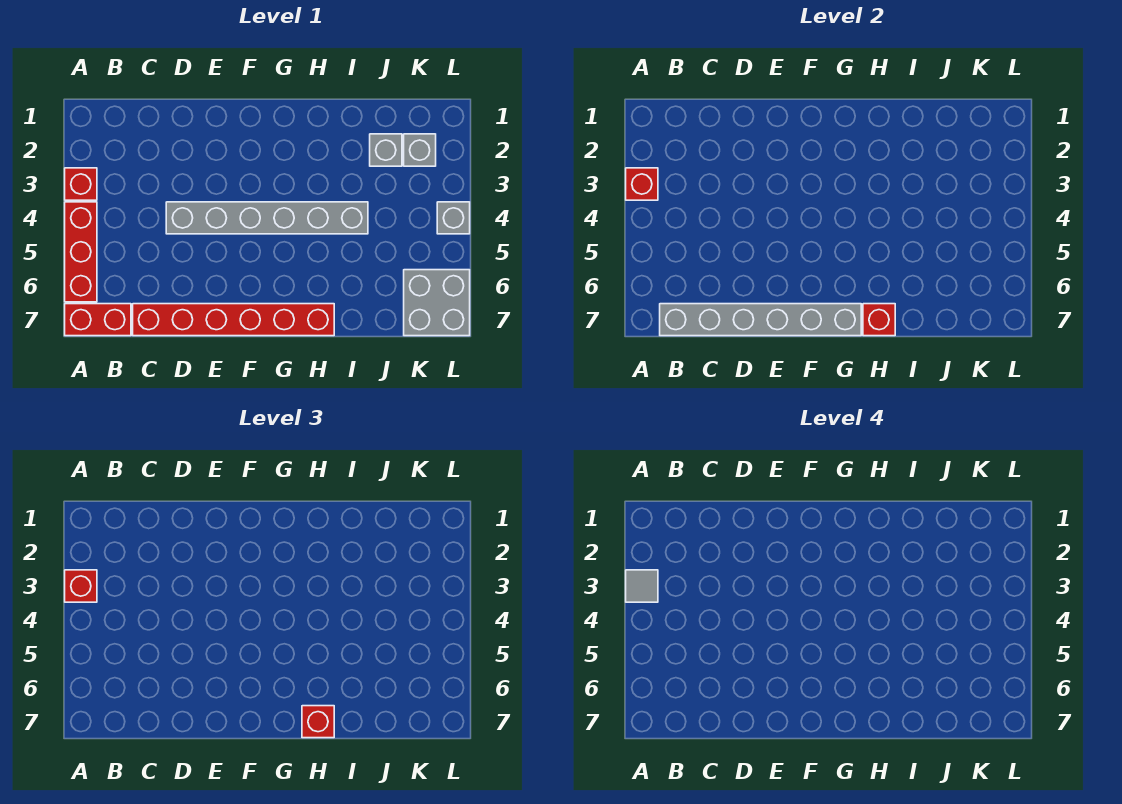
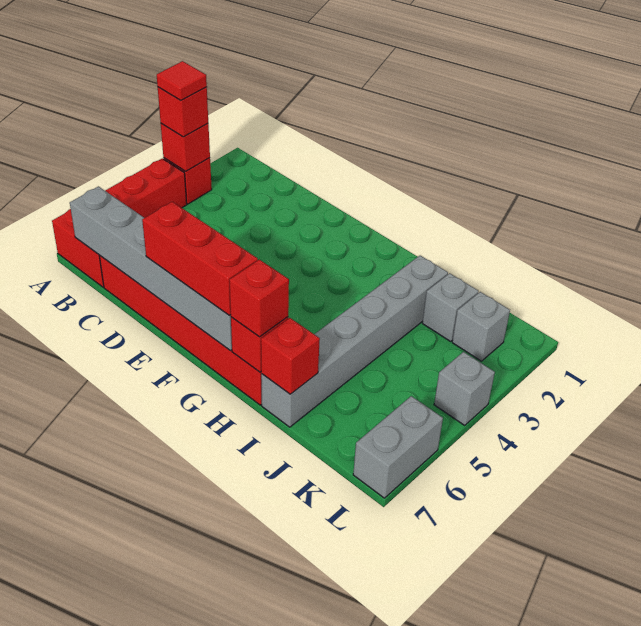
grey tile A3 level 4 -> red tile A3 level 4
grey brick D4:I4 level 1 -> grey brick I2:I7 level 1
none -> red brick E7:G7 level 3
none -> red brick I7 level 2
grey brick K6:L7 level 1 -> grey brick L6:L7 level 1

